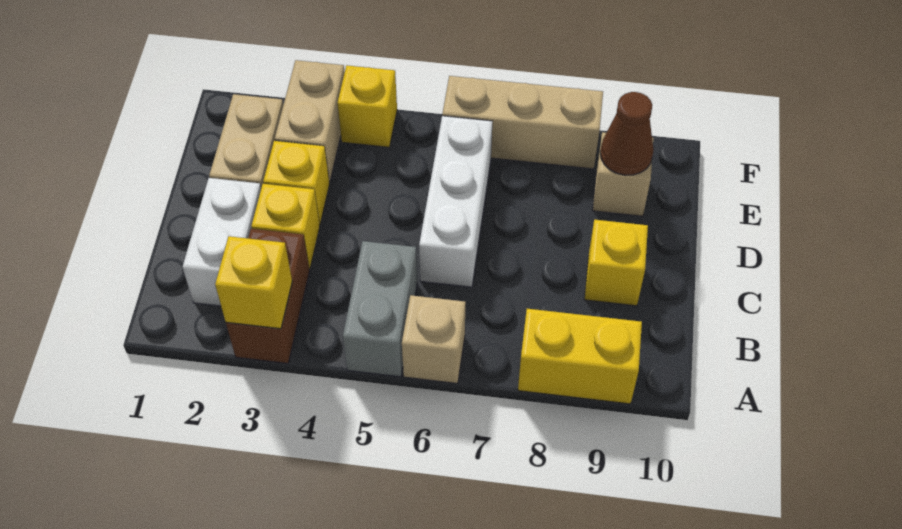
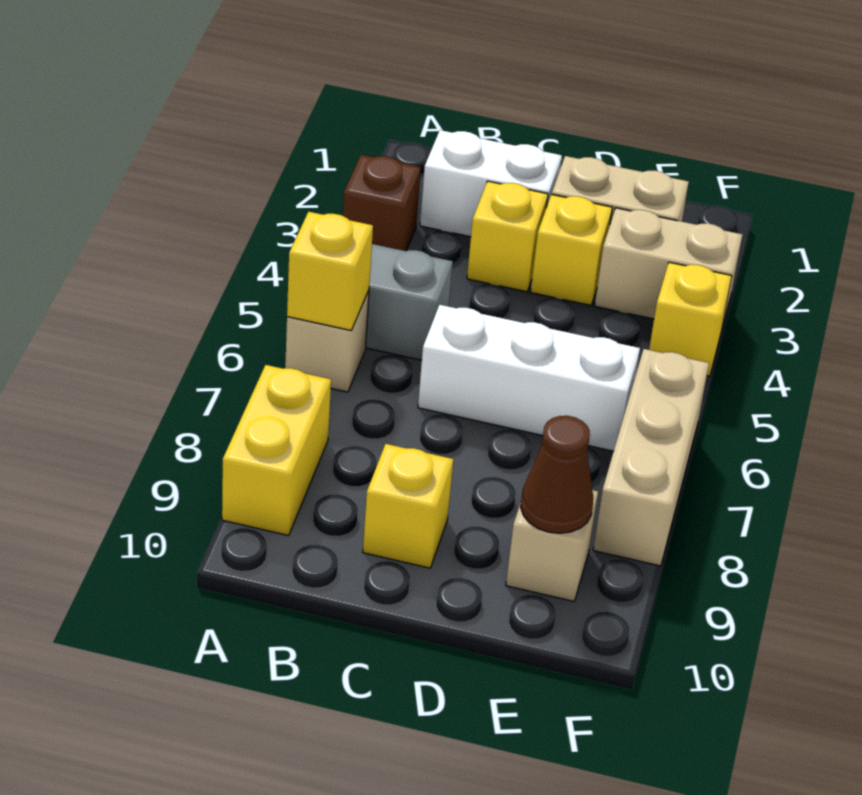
brown brick A3:B3 level 1 -> brown brick A3 level 1
yellow brick A3 level 2 -> yellow brick A6 level 2

